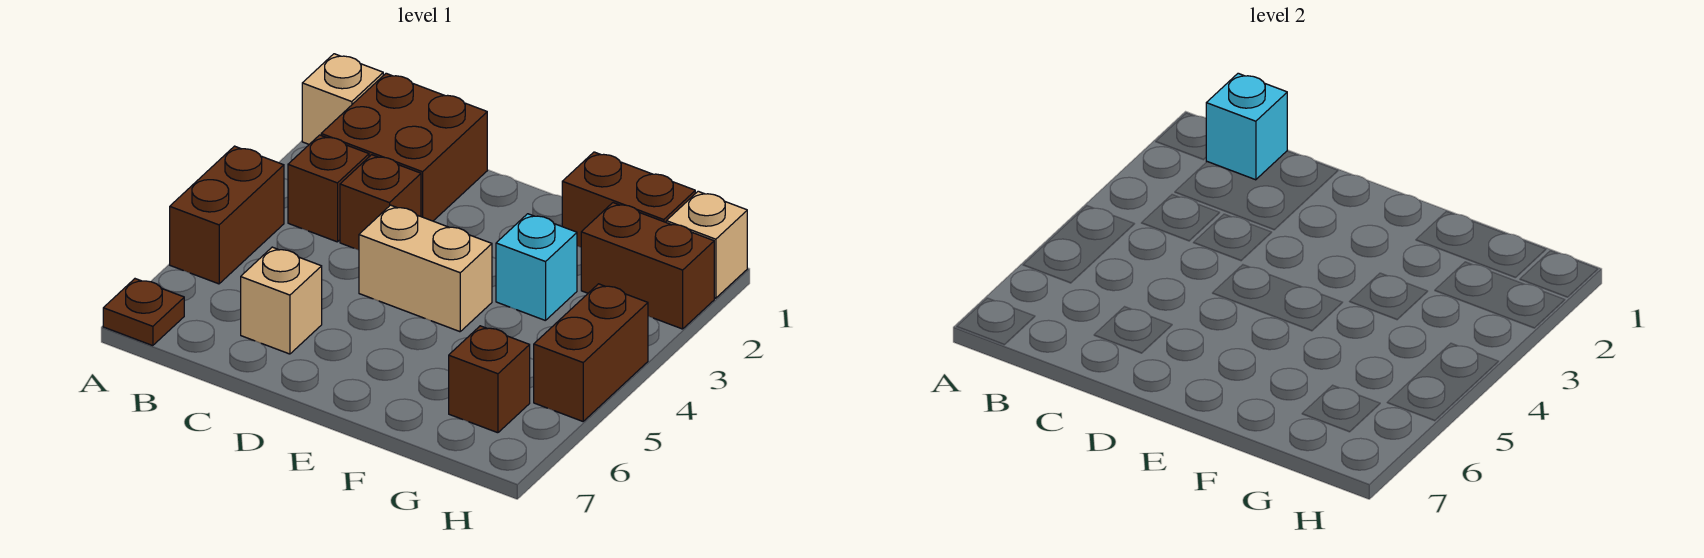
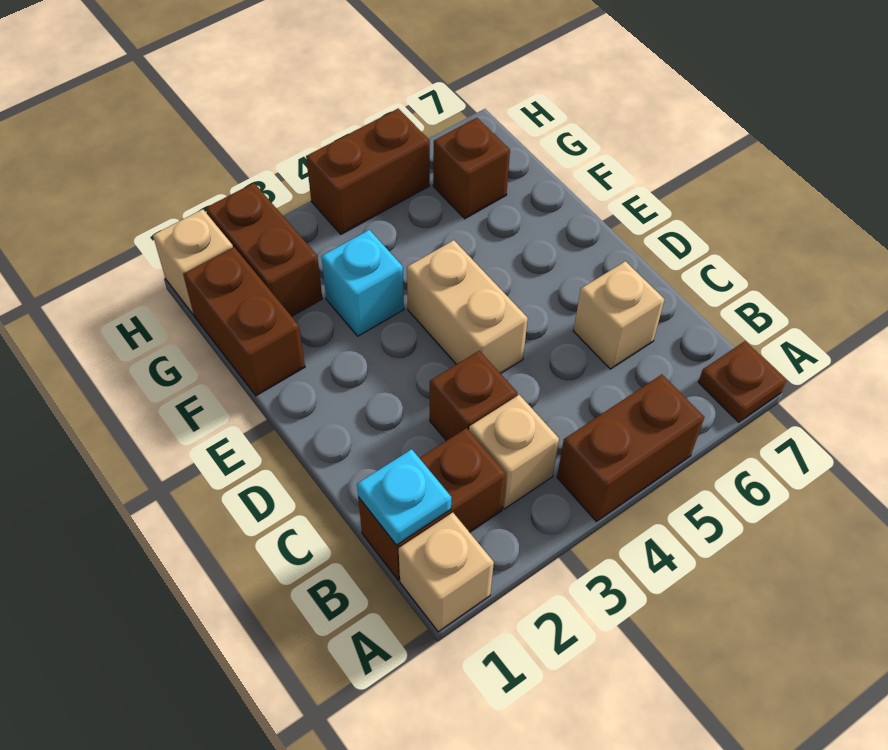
brown brick B1:C2 level 1 -> brown brick B1:B2 level 1
cyan brick B1 level 2 -> cyan plate B1 level 2
brown brick B3 level 1 -> tan brick B3 level 1

